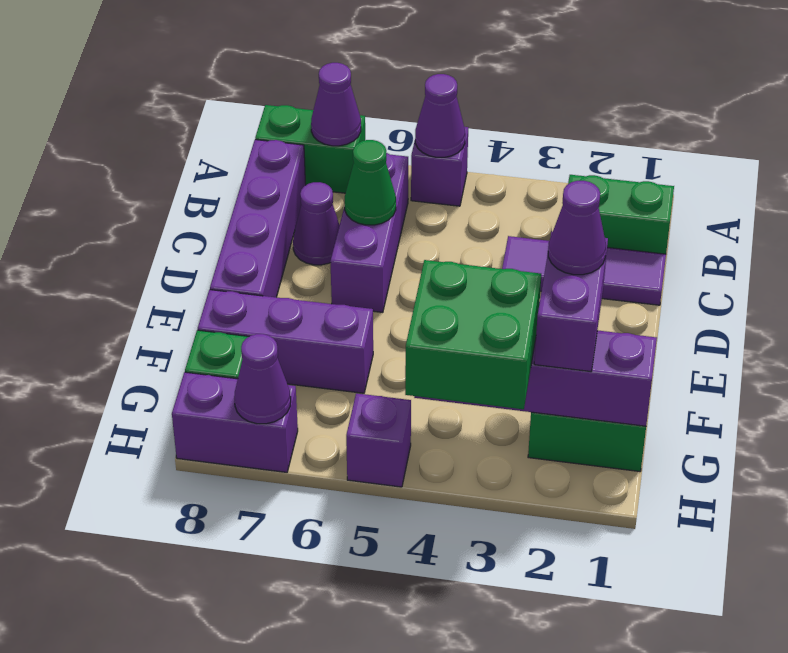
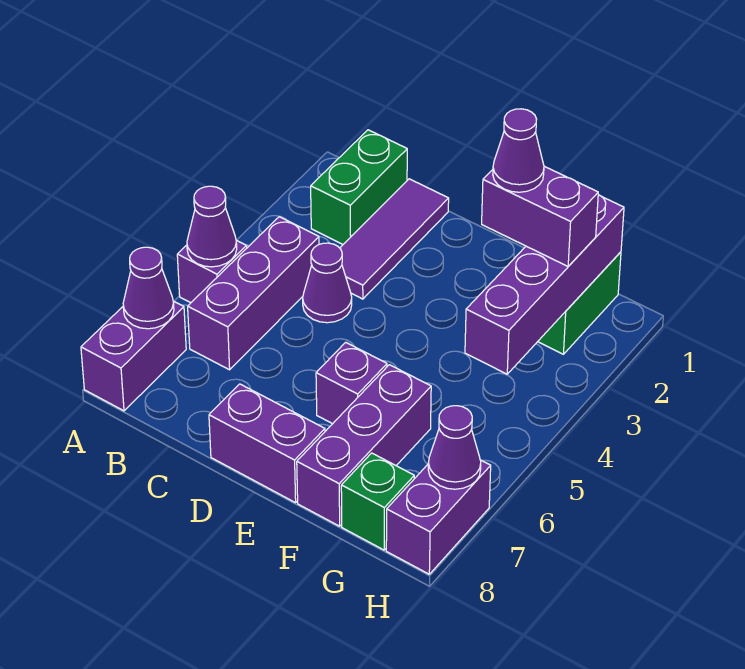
green brick A7:A8 level 1 -> purple brick A7:A8 level 1
purple brick B6:D6 level 1 -> purple brick B4:B6 level 1
purple brick B8:E8 level 1 -> purple brick D8:E8 level 1
green cone C6 level 2 -> none
purple cone C7 level 1 -> purple cone C4 level 1
green brick G3:H4 level 3 -> none
purple brick H5 level 1 -> purple brick E6 level 1

